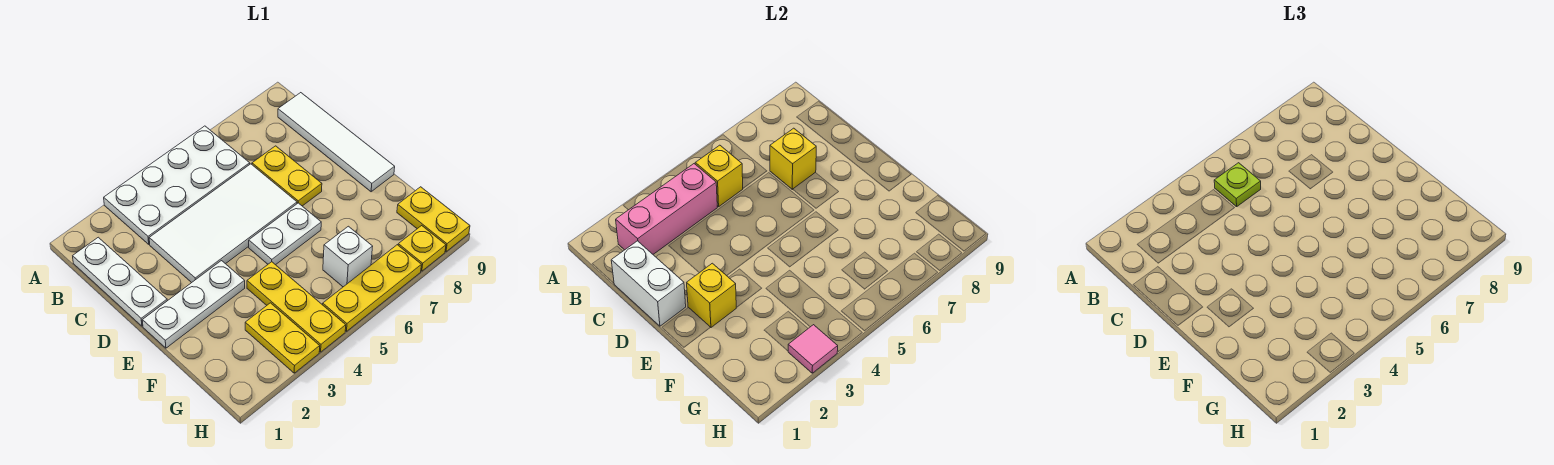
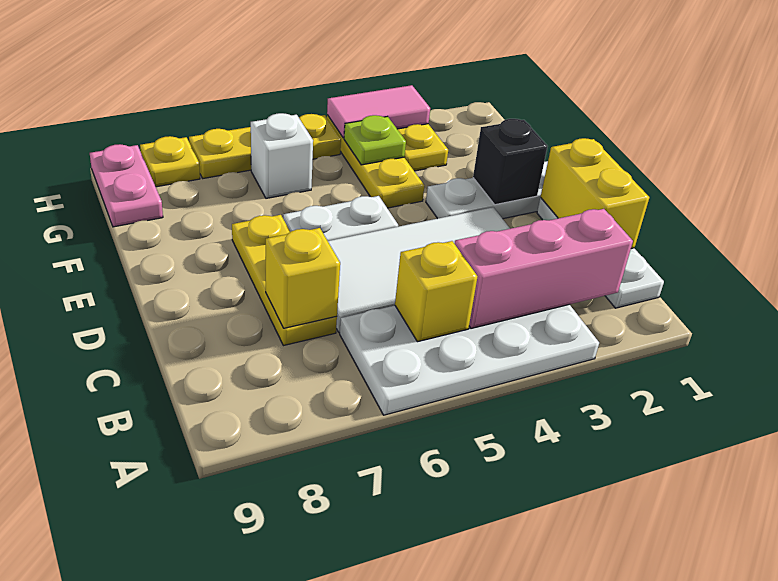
lime plate B5 level 3 -> lime plate G4 level 2
white tile B9:E9 level 1 -> none
white brick C1:D1 level 2 -> yellow brick C1:D1 level 2
yellow plate C7:D7 level 1 -> yellow plate C7:E7 level 1
yellow brick E2 level 2 -> black brick E2 level 2
yellow plate G9:H9 level 1 -> pink plate G9:H9 level 1
pink tile H3 level 2 -> pink tile H3:H4 level 2

